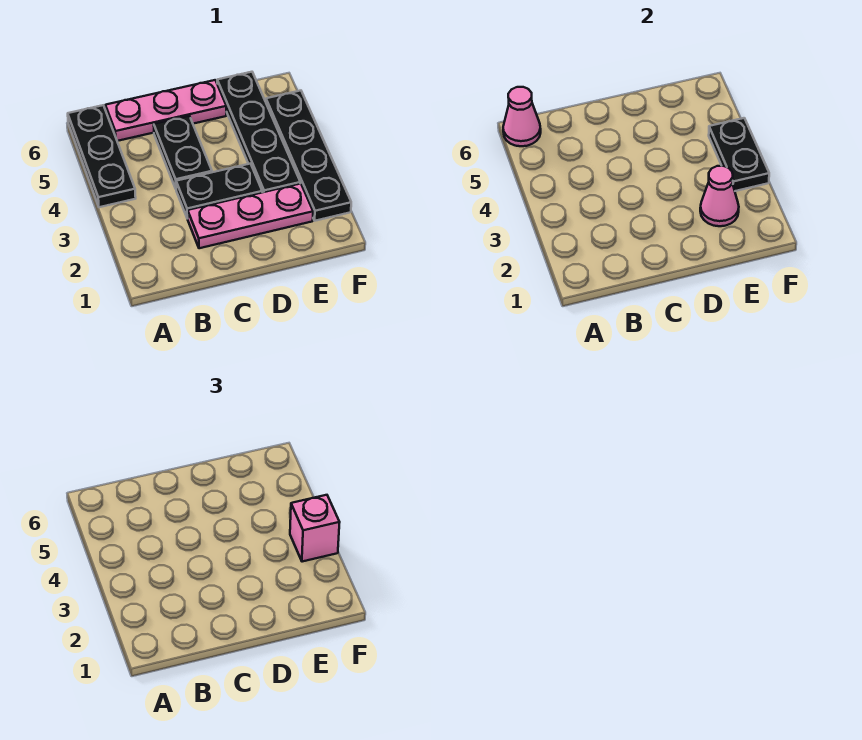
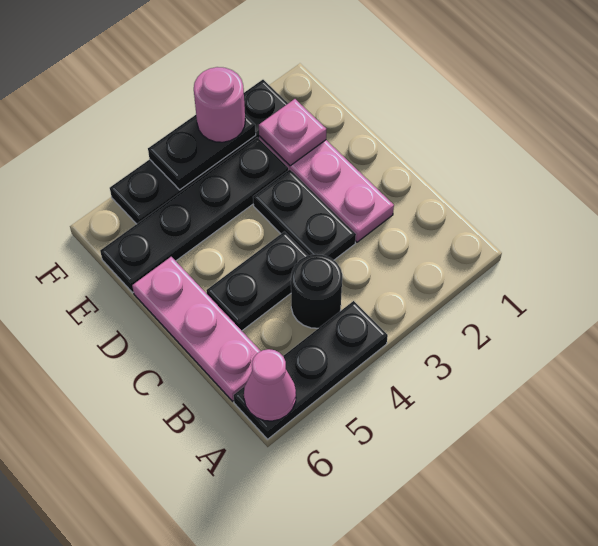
none -> black round brick B4 level 1
pink cone E2 level 2 -> pink plate E2 level 2
pink brick F3 level 3 -> pink round brick F3 level 3

